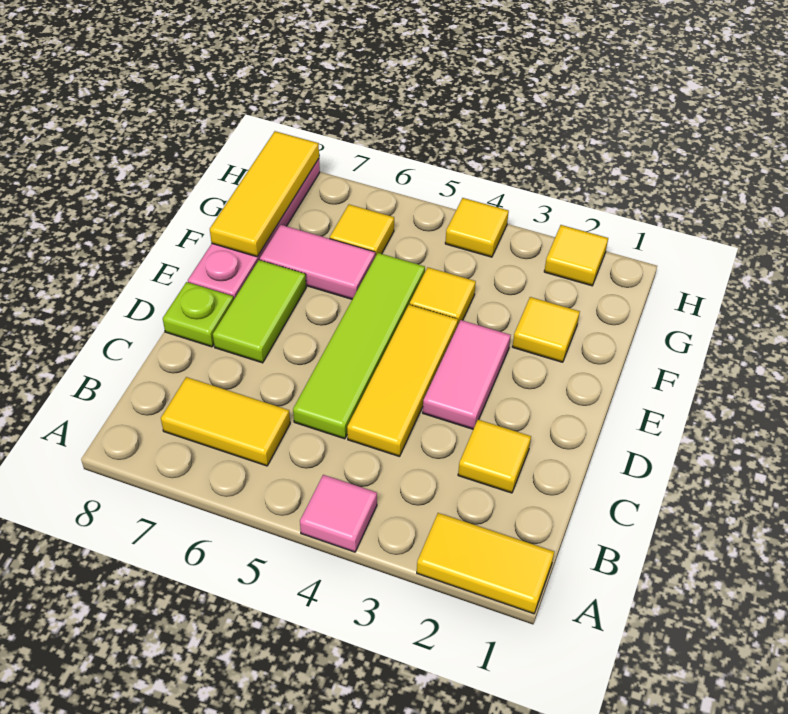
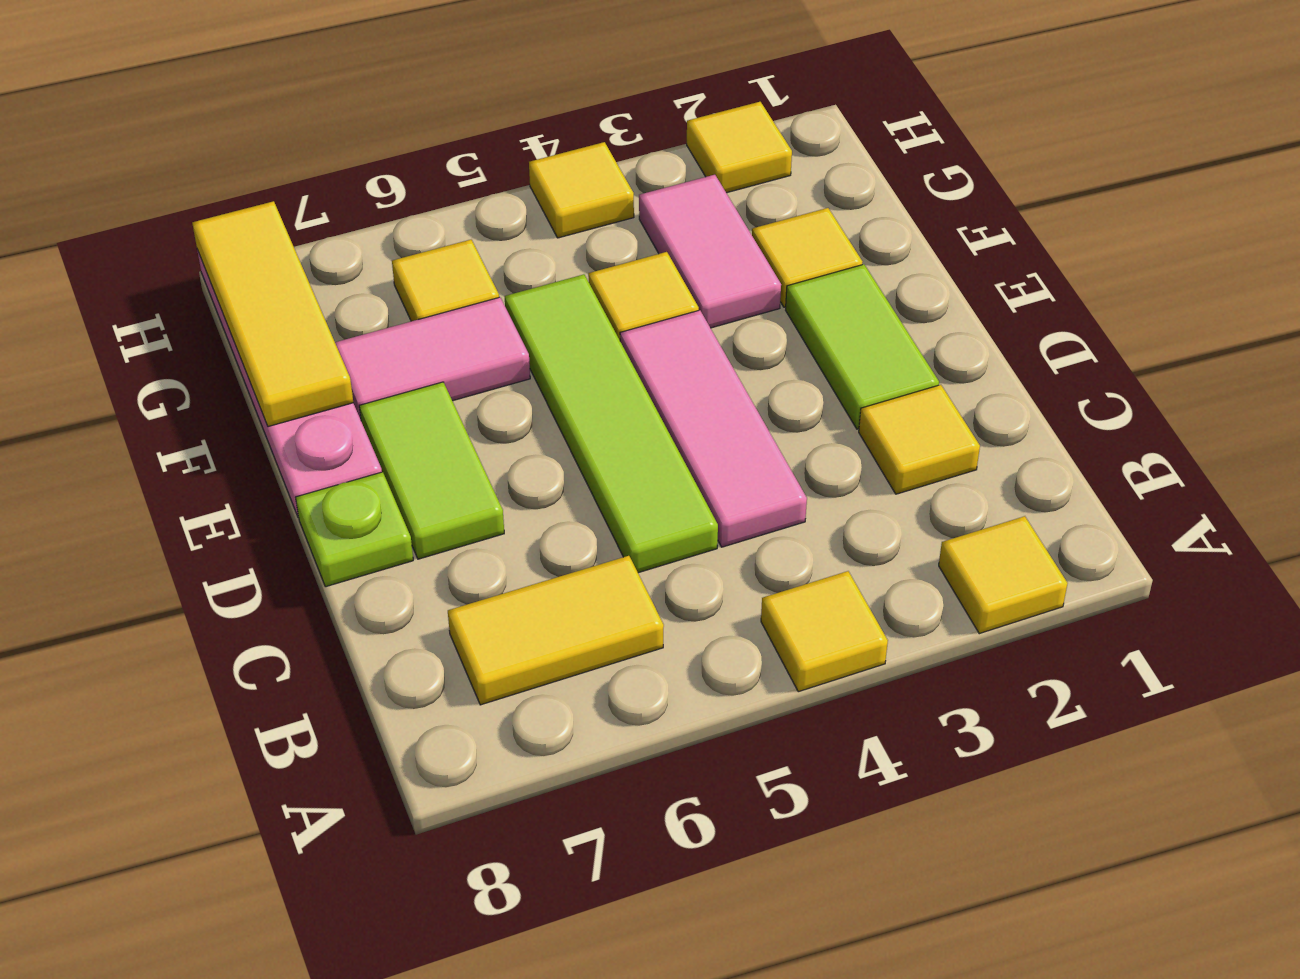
yellow tile A1:A2 level 1 -> yellow tile A2 level 1
pink tile A4 level 1 -> yellow tile A4 level 1
yellow tile C4:E4 level 1 -> pink tile C4:E4 level 1
none -> lime tile D2:E2 level 1
pink tile D3:E3 level 1 -> pink tile F3:G3 level 1

